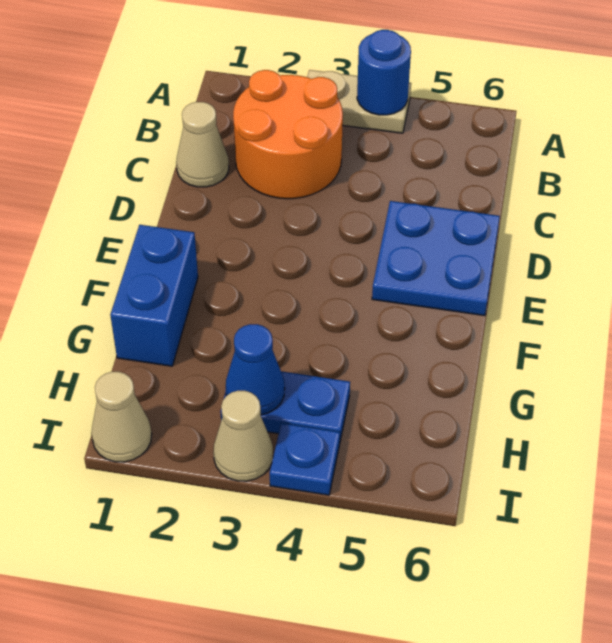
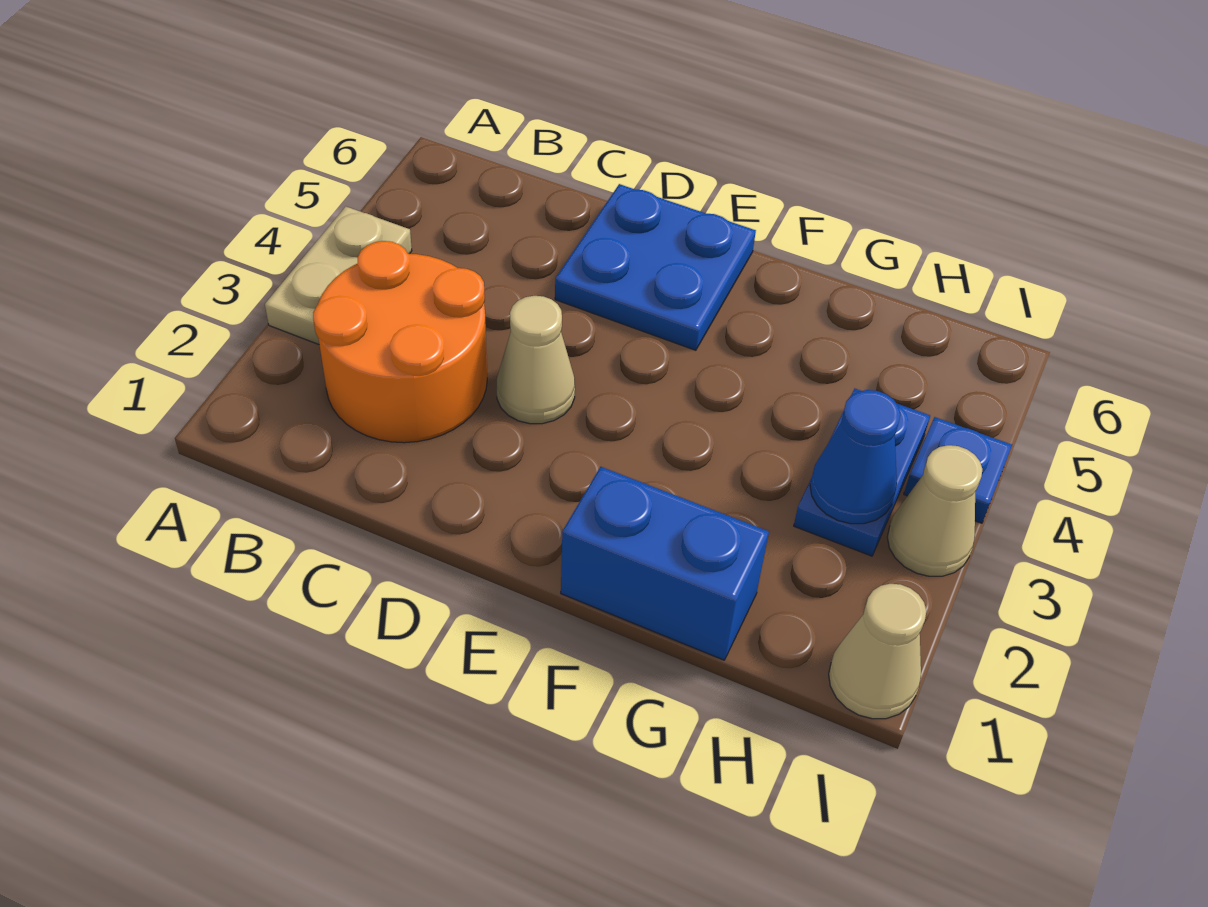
blue round brick A4 level 2 -> none
tan cone C1 level 1 -> tan cone D3 level 1

